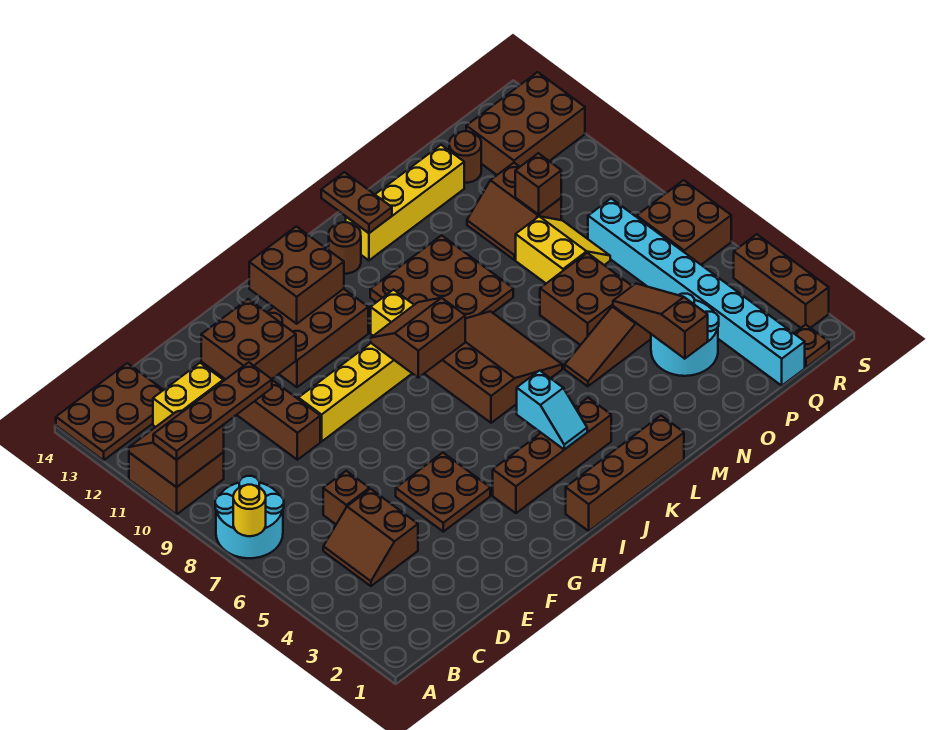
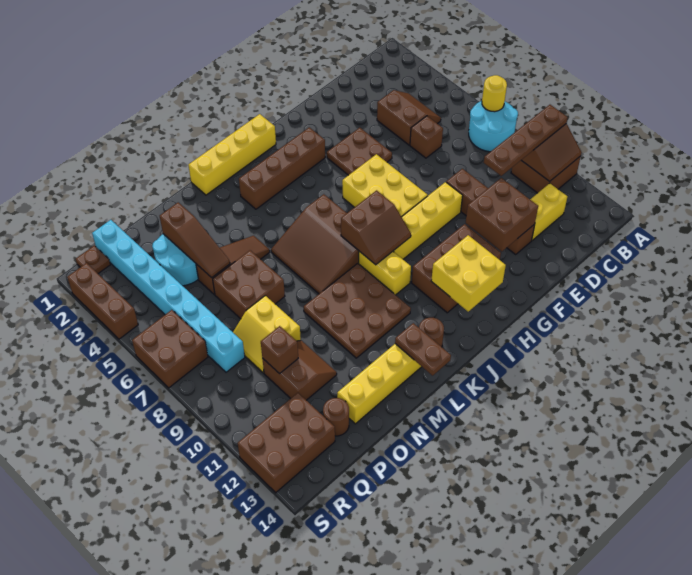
brown plate A13:C14 level 1 -> none
none -> yellow brick G6:H8 level 1
brown brick H12:I13 level 2 -> yellow brick H12:I13 level 2
brown brick I1:L1 level 1 -> yellow brick I1:L1 level 1
cyan slope J3:J4 level 2 top 4 -> none

